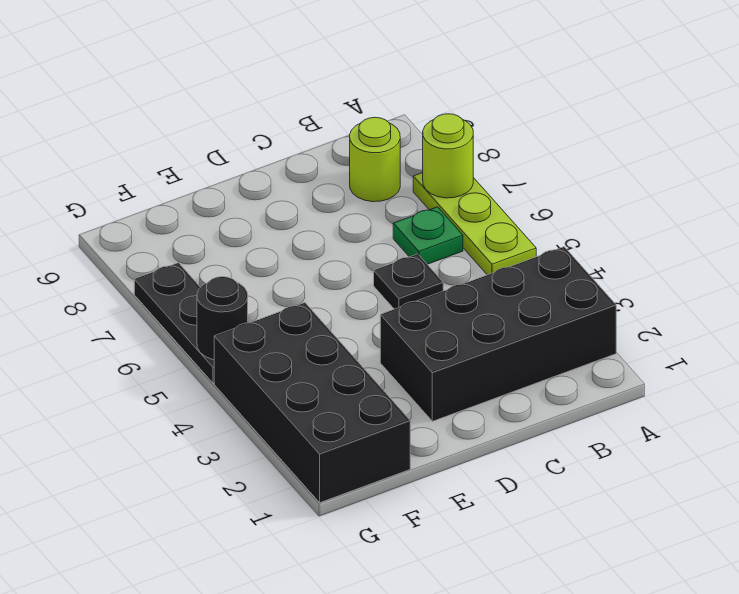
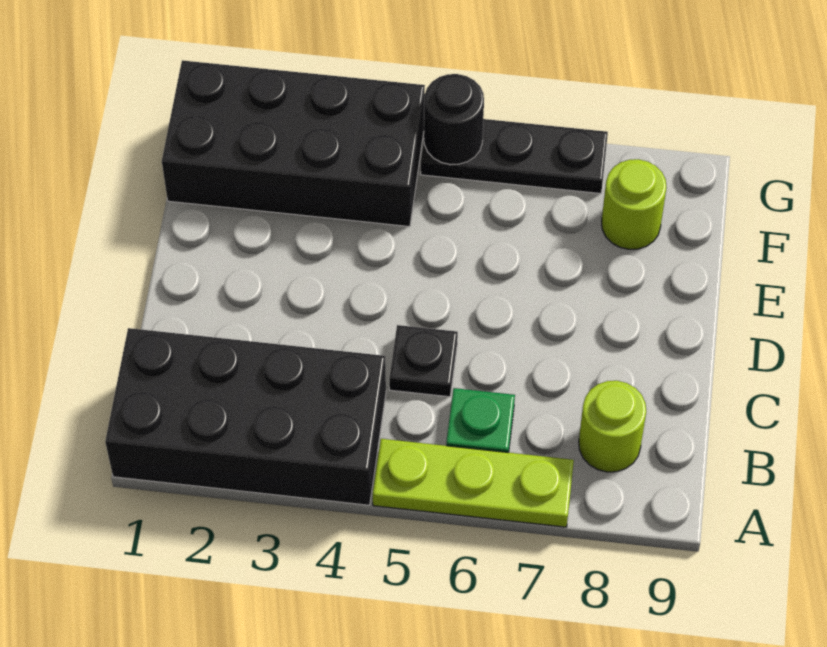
black brick A2:D3 level 1 -> black brick A1:B4 level 1
lime round brick A7 level 2 -> lime round brick F8 level 1

